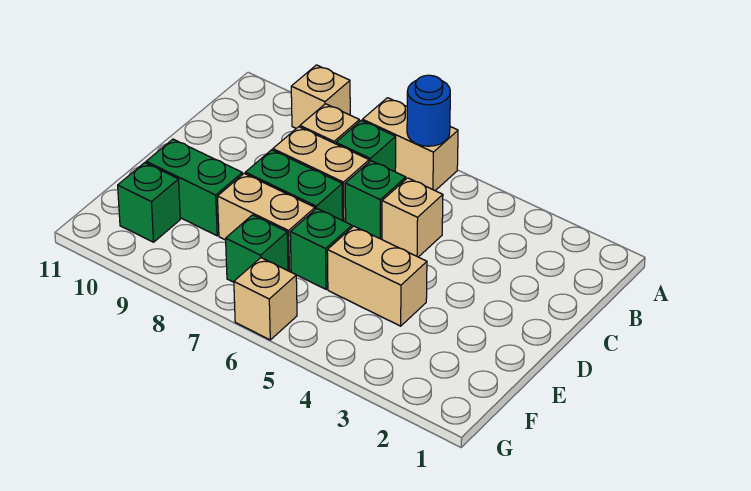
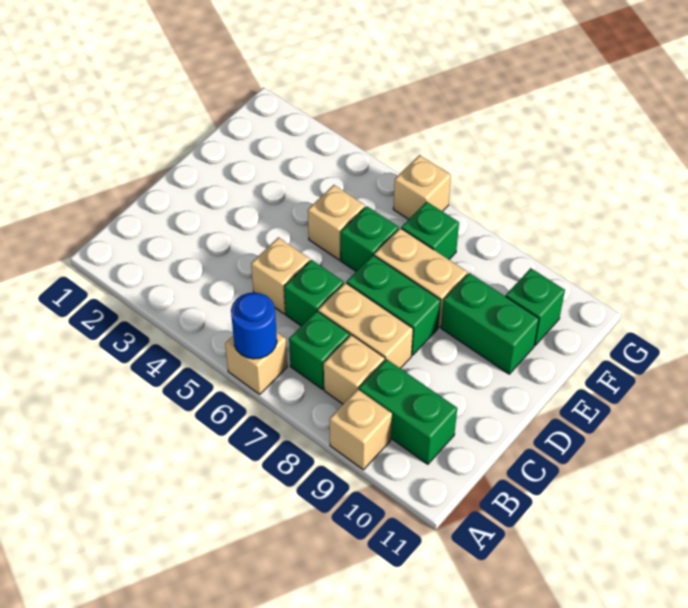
tan brick A6:A7 level 1 -> tan brick A6 level 1
none -> green brick B9:B10 level 1
tan brick E4:E5 level 1 -> tan brick E5 level 1

